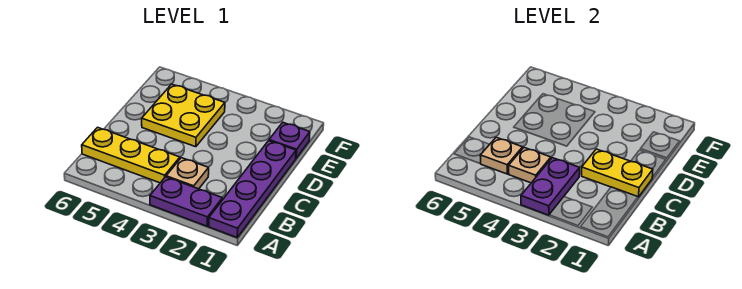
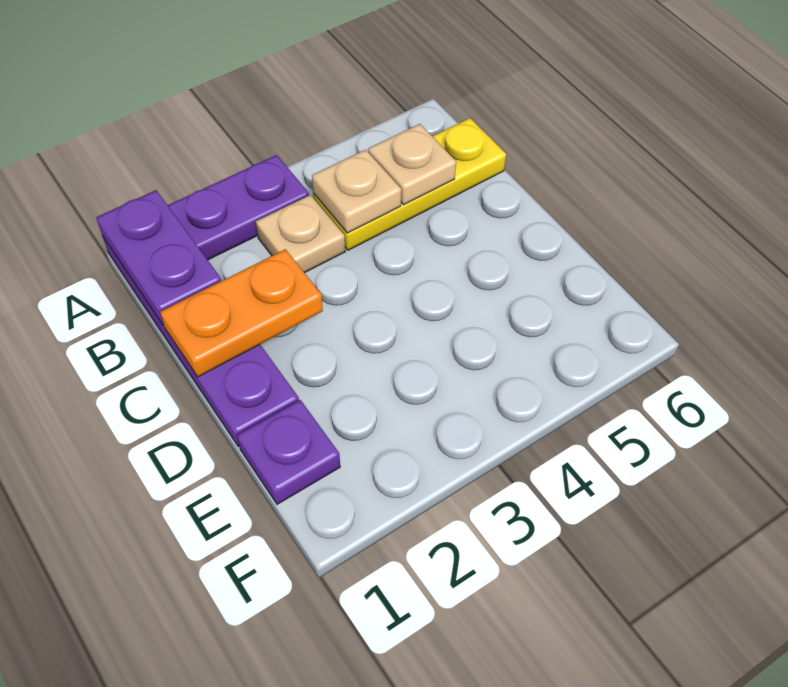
purple plate A3:B3 level 2 -> purple plate A1:B1 level 2
yellow plate C1:C2 level 2 -> orange plate C1:C2 level 2
yellow plate D4:E5 level 1 -> none

